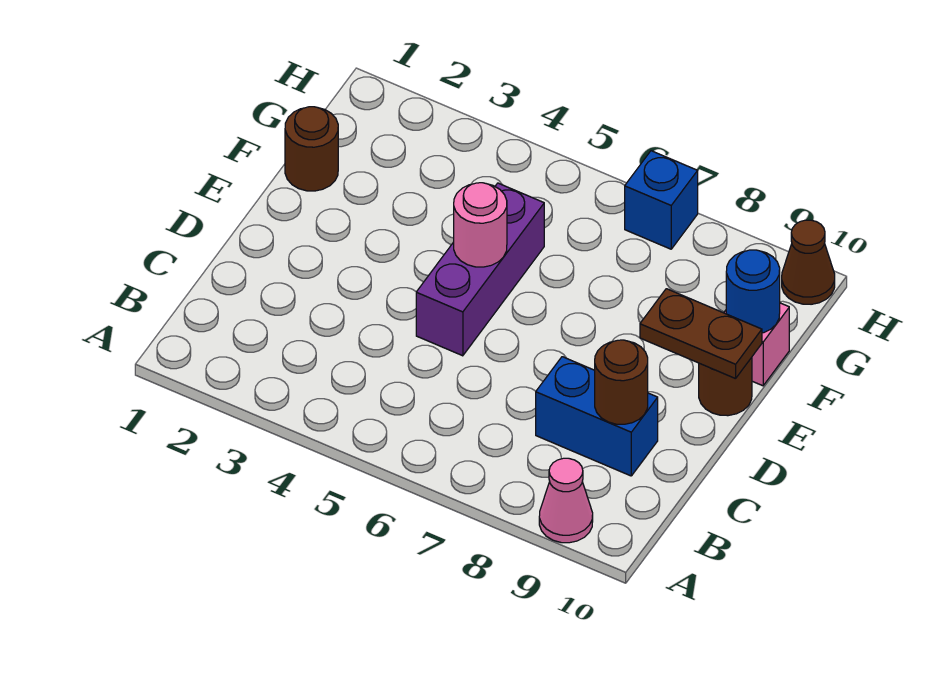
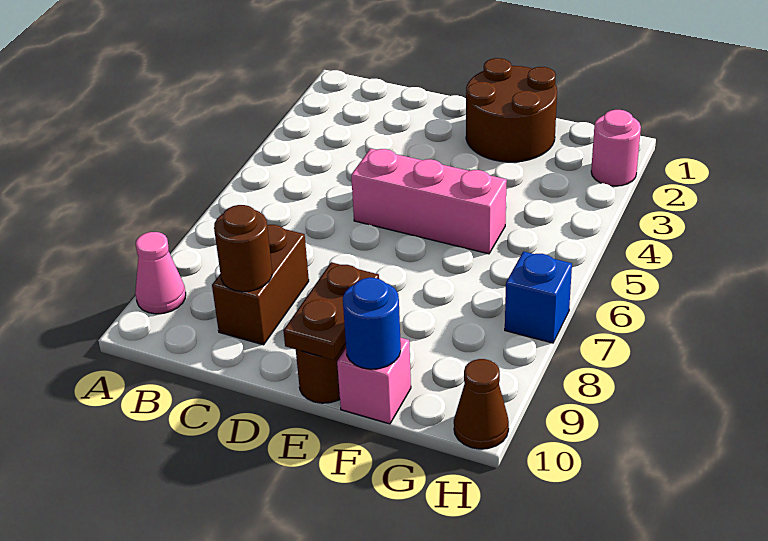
blue brick C8:C9 level 1 -> brown brick C8:C9 level 1
purple brick D5:F5 level 1 -> pink brick D5:F5 level 1
pink round brick E5 level 2 -> pink round brick H2 level 1
brown round brick F1 level 1 -> brown round brick E1:F2 level 1

